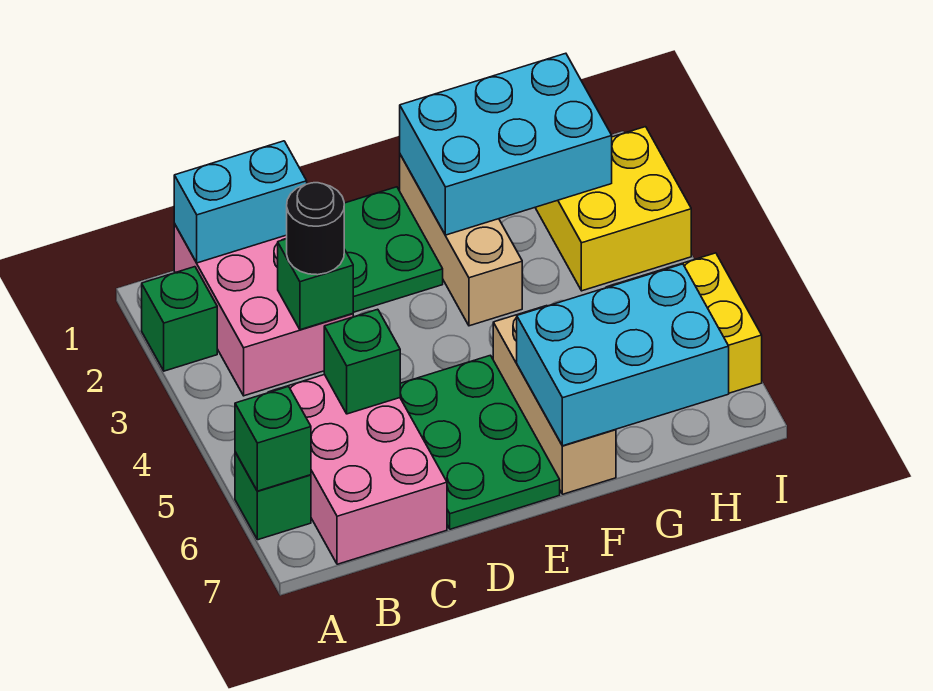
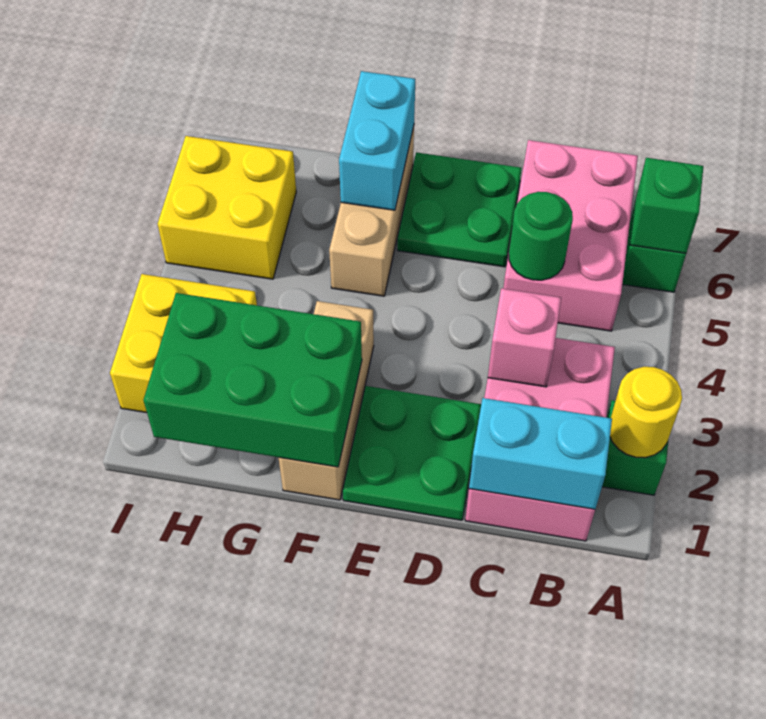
none -> yellow round brick A2 level 2
green brick C3 level 2 -> pink brick C3 level 2
black round brick C3 level 3 -> none
green brick C5 level 2 -> green round brick C5 level 2
green plate D5:E7 level 1 -> green plate D6:E7 level 1
cyan brick F1:H2 level 2 -> green brick F1:H2 level 2
cyan brick F6:H7 level 2 -> cyan brick F6:F7 level 2

